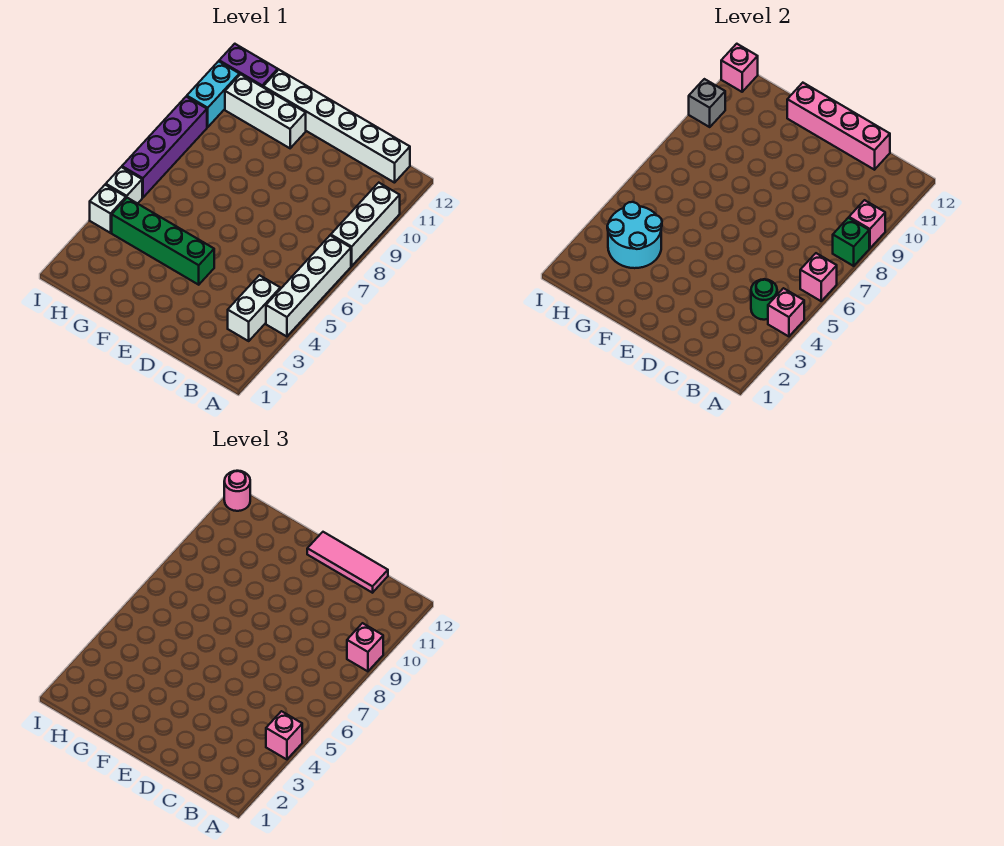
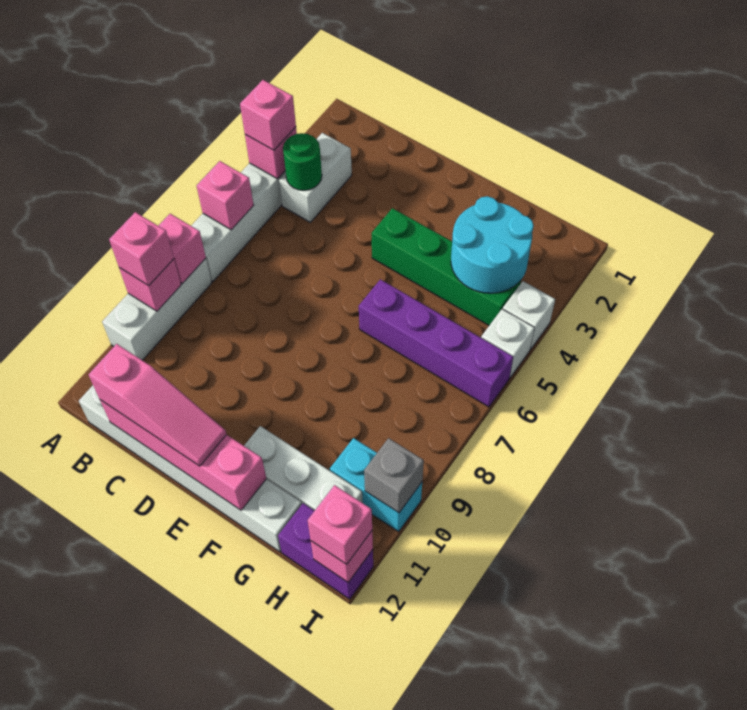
green brick A8 level 2 -> pink brick A8 level 2
pink tile C12:E12 level 3 -> pink slope C12:E12 level 3 top C
purple brick I6:I9 level 1 -> purple brick F6:I6 level 1
cyan brick I10:I11 level 1 -> cyan brick H10:I10 level 1
pink round brick I12 level 3 -> pink brick I12 level 3

